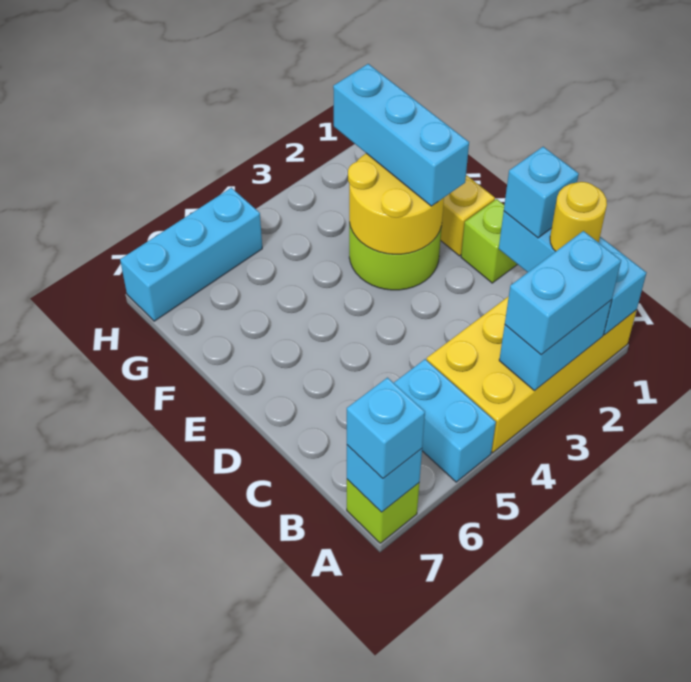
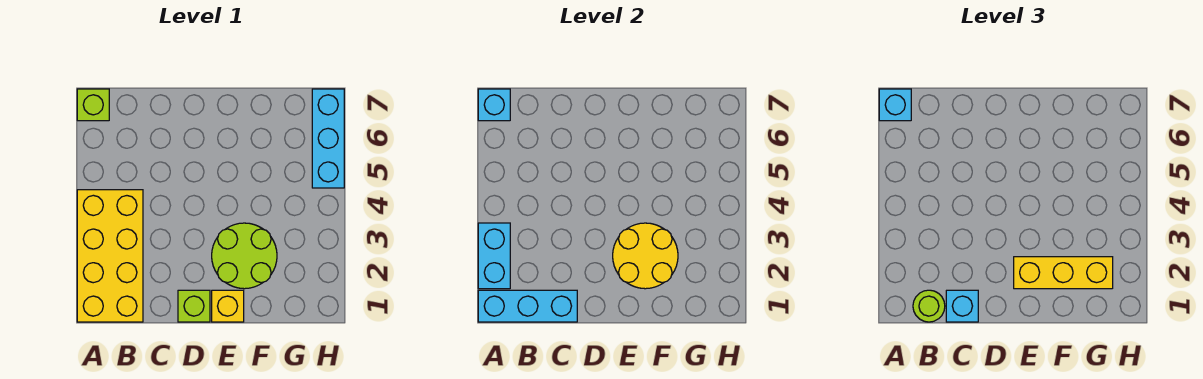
cyan brick A2:A3 level 3 -> none
cyan brick A5:B5 level 1 -> none
yellow round brick B1 level 3 -> lime round brick B1 level 3
cyan brick E2:G2 level 3 -> yellow brick E2:G2 level 3

